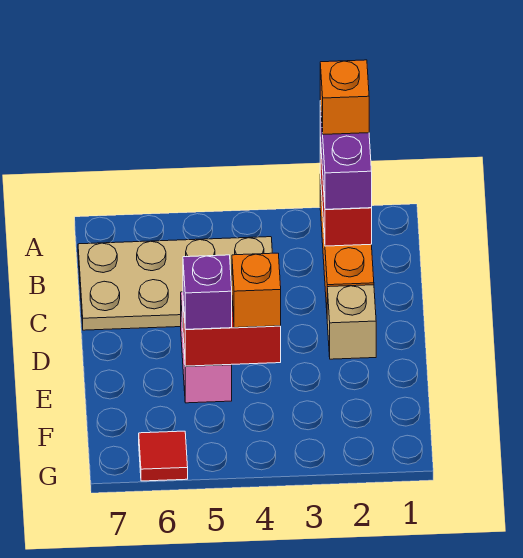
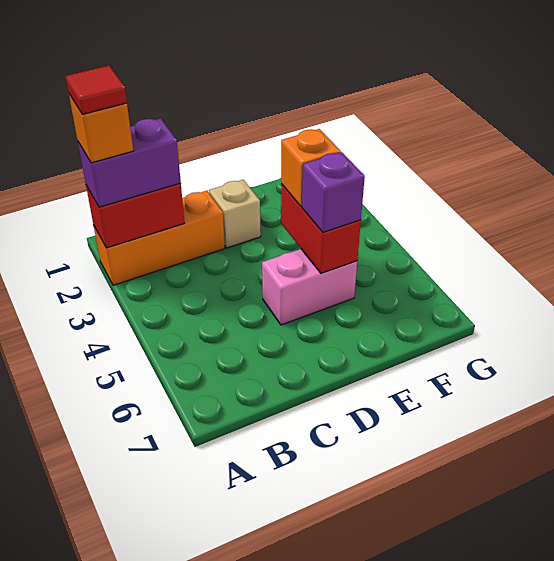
tan plate B4:C7 level 1 -> none
red tile G6 level 1 -> red tile A2 level 5

